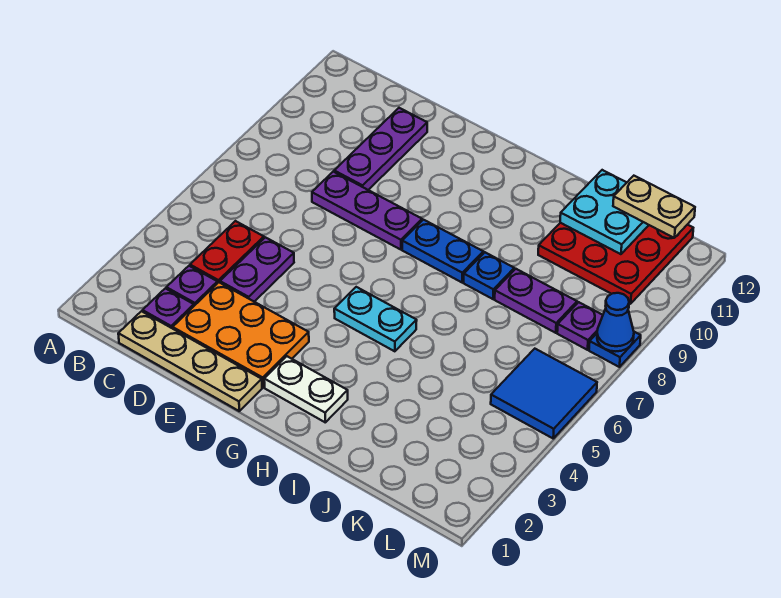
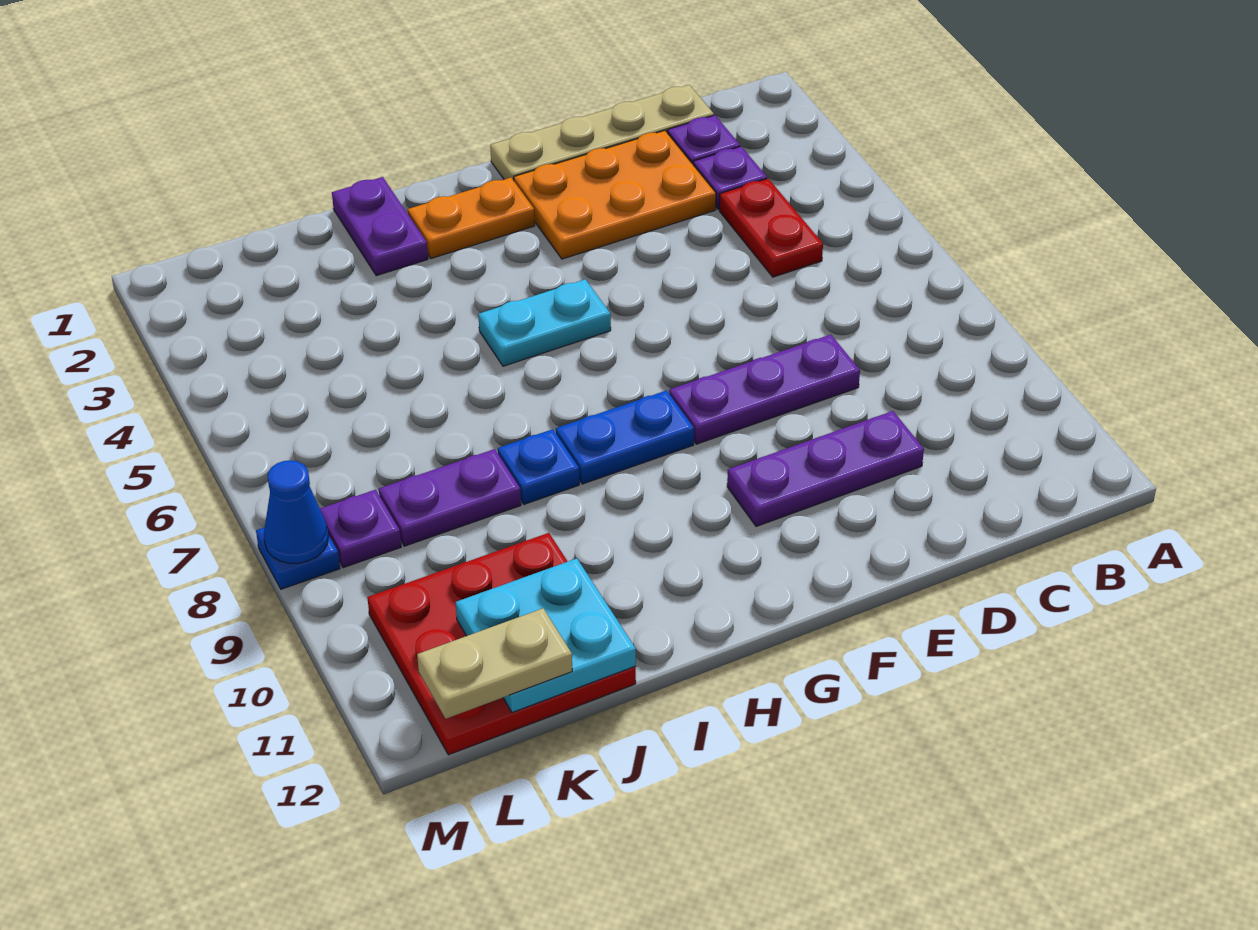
purple plate D4:D5 level 1 -> purple plate I1:I2 level 1
purple plate D9:D11 level 1 -> purple plate D10:F10 level 1
white plate G2:H2 level 1 -> orange plate G2:H2 level 1
blue tile L5:M6 level 1 -> none

